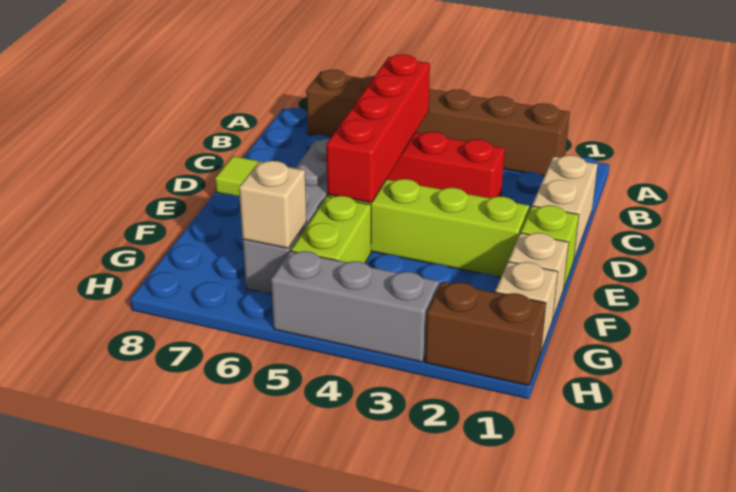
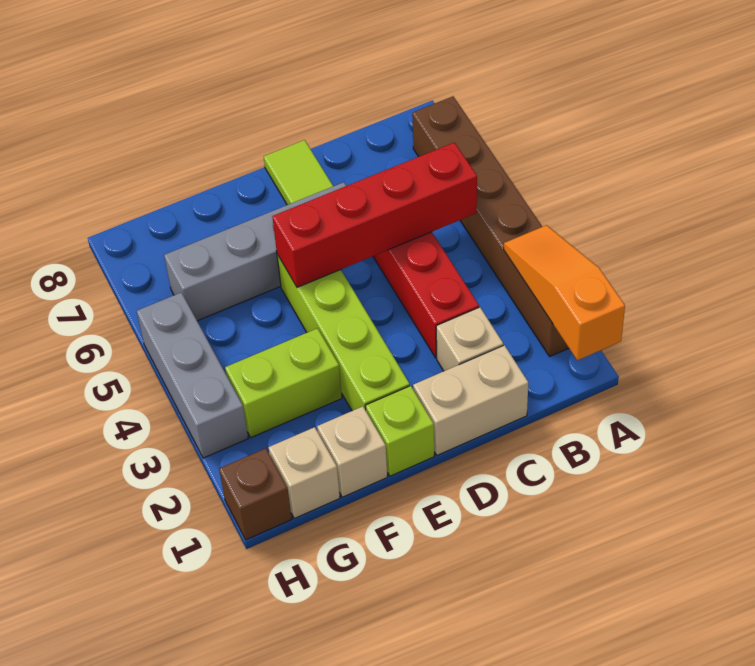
none -> orange slope A1:A3 level 2 top 1
lime brick F5:G5 level 1 -> lime brick F3:G3 level 1
tan brick G6 level 2 -> tan brick C2 level 1
brown brick H1:H2 level 1 -> brown brick H1 level 1

